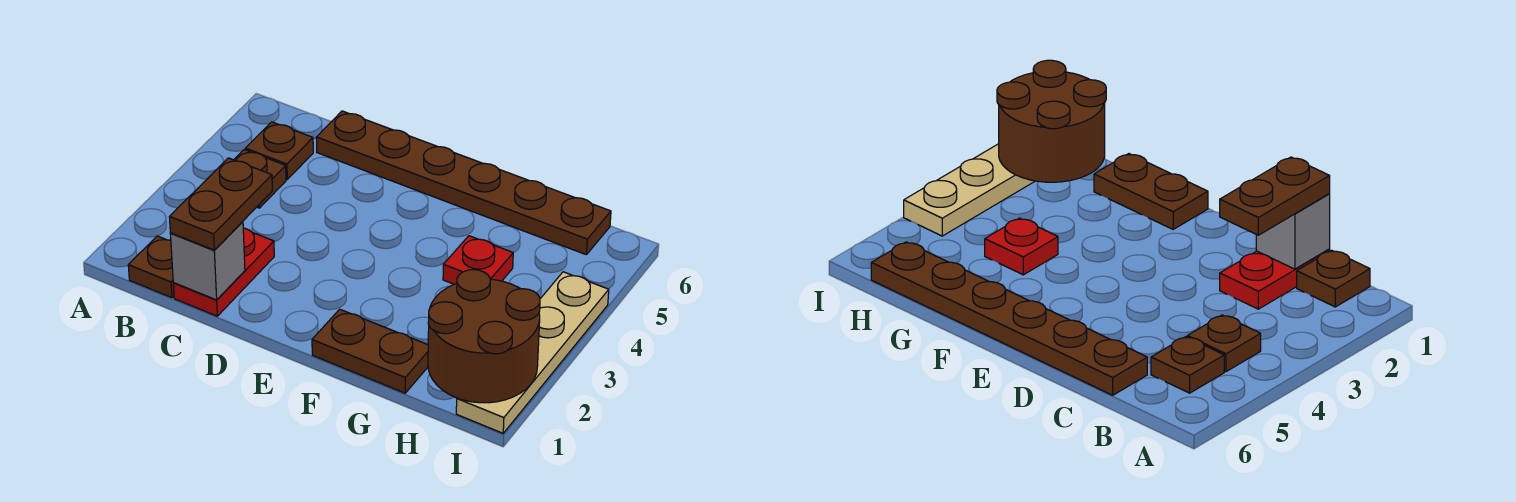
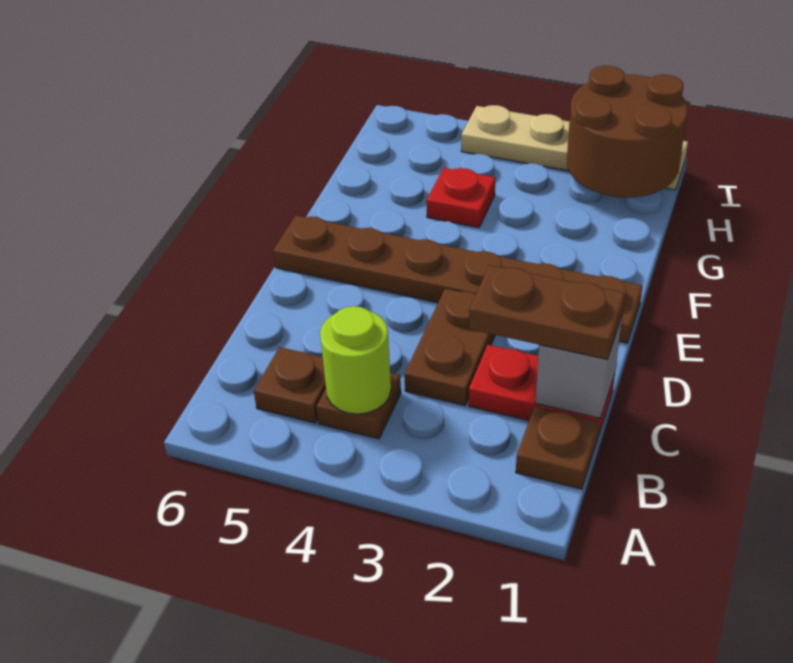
none -> lime round brick B4 level 2
brown plate C6:H6 level 1 -> brown plate E1:E6 level 1
brown plate F1:G1 level 1 -> brown plate C3:D3 level 1

